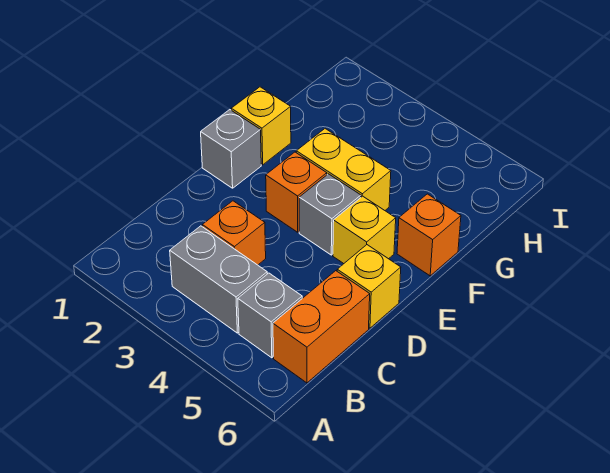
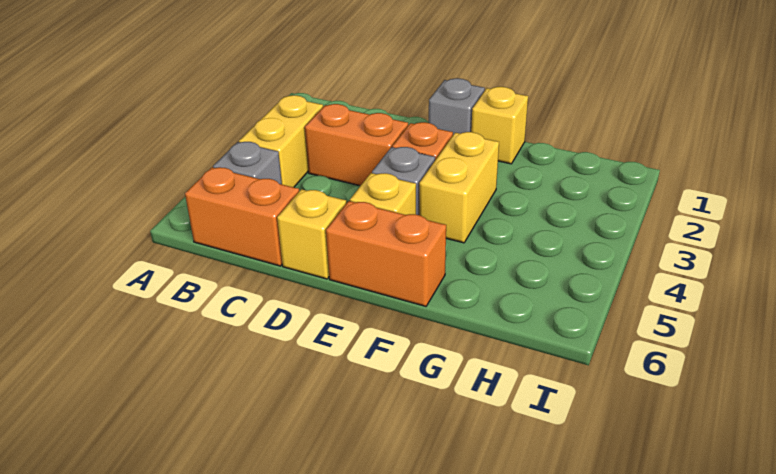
grey brick B3:B4 level 1 -> yellow brick B3:B4 level 1
orange brick C3 level 1 -> orange brick C3:D3 level 1
orange brick F6 level 1 -> orange brick E6:F6 level 1

